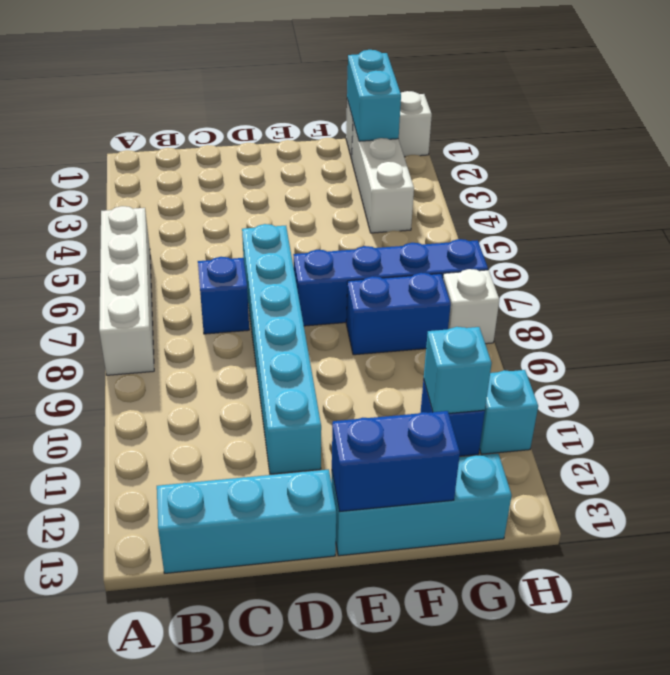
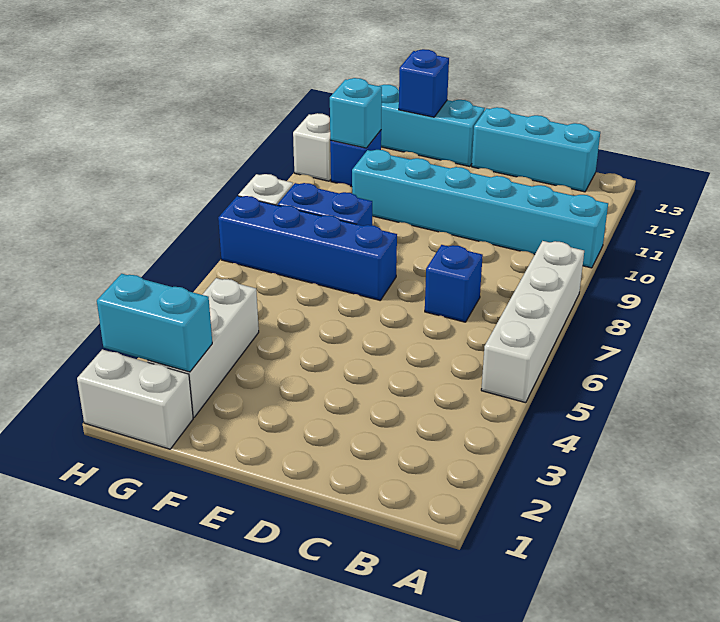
cyan brick D6:D11 level 1 -> cyan brick A10:F10 level 1
blue brick E13:F13 level 2 -> blue brick F13 level 2
cyan brick G1:G2 level 2 -> cyan brick G2:H2 level 2
cyan brick H11 level 1 -> white brick H11 level 1

